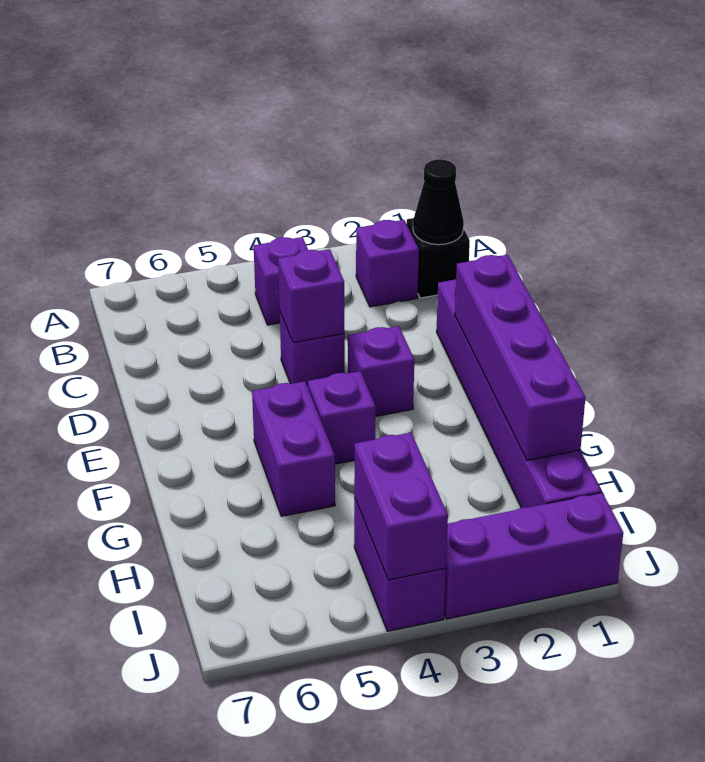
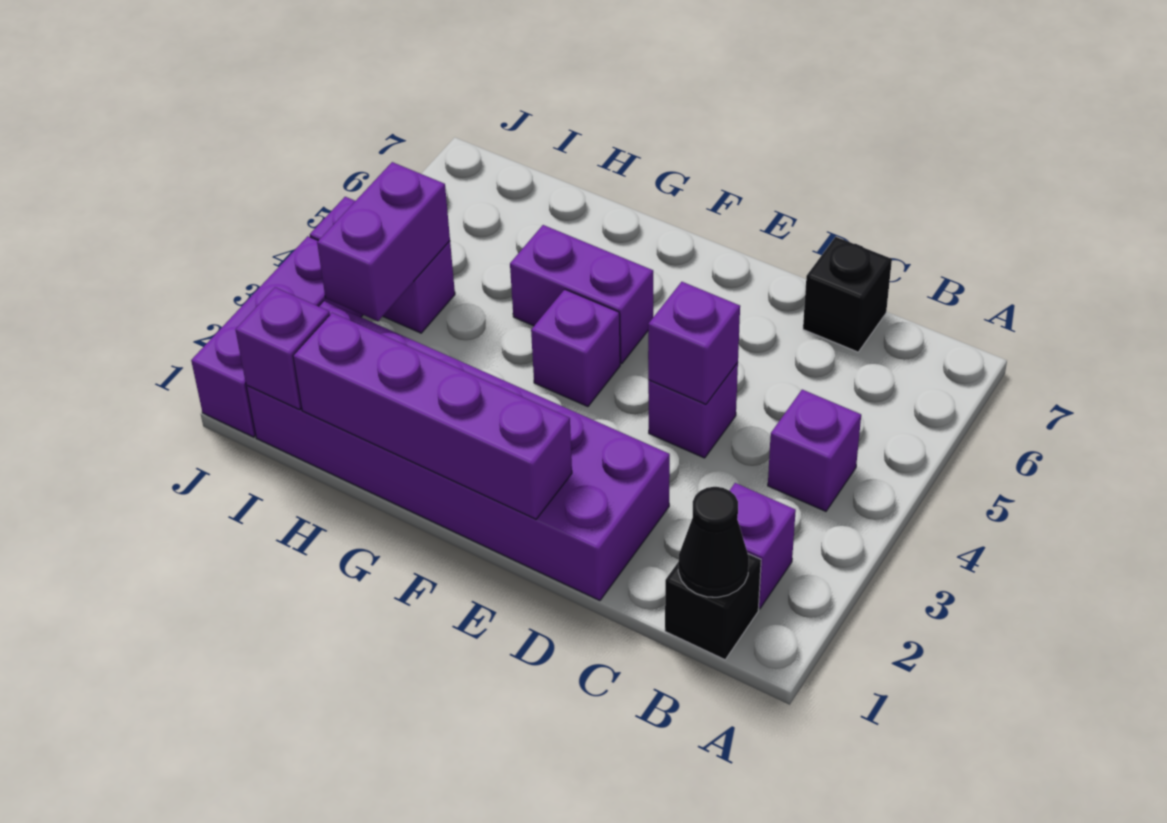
none -> black brick C7 level 1
purple brick D1:I1 level 1 -> purple brick D1:I2 level 1
purple brick E3 level 1 -> purple brick I1 level 2
purple brick I4:J4 level 2 -> purple brick I3:I4 level 2

